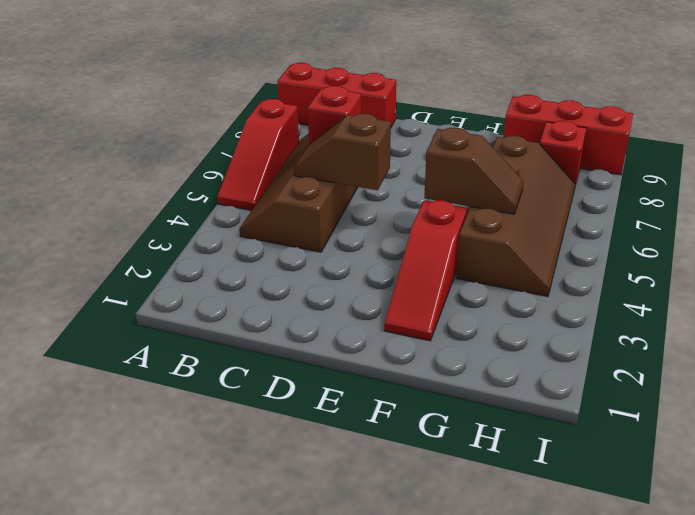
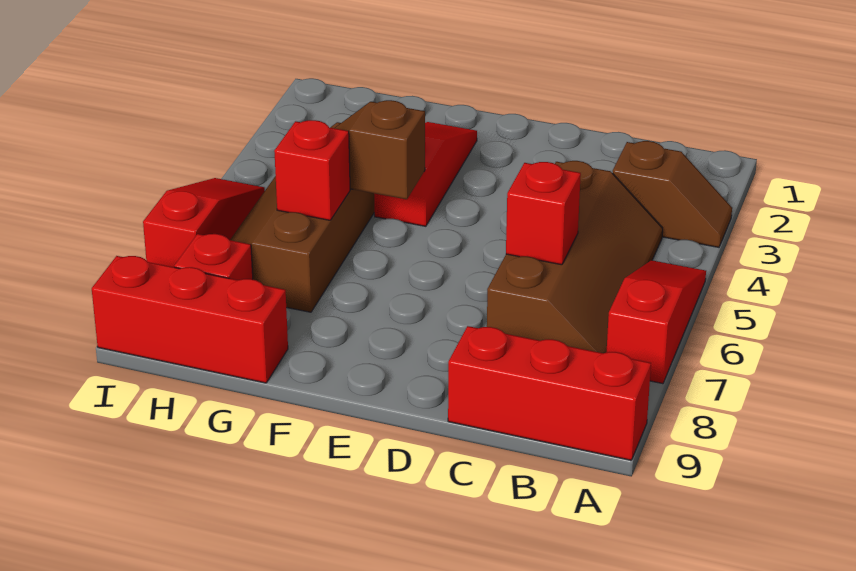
brown slope C5:D5 level 2 top D -> brown slope A3:B3 level 1 top B
none -> red brick G6 level 2
none -> red slope I5:I7 level 1 top 7

